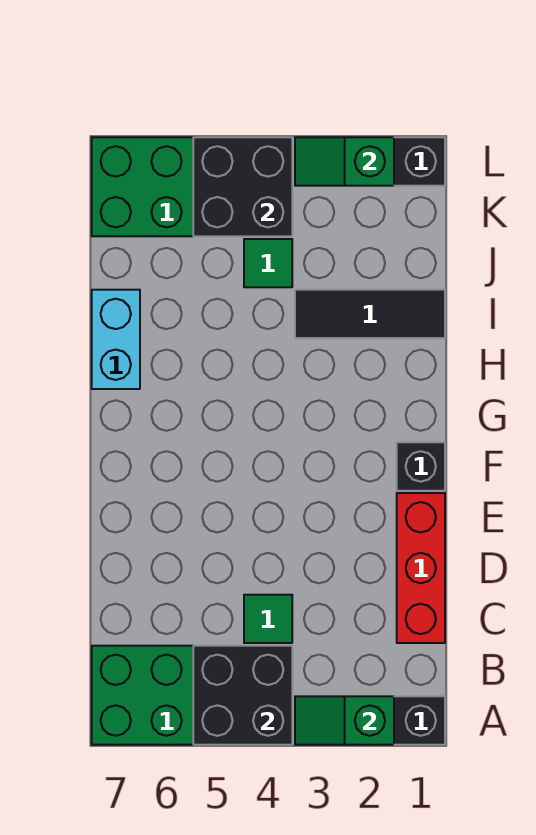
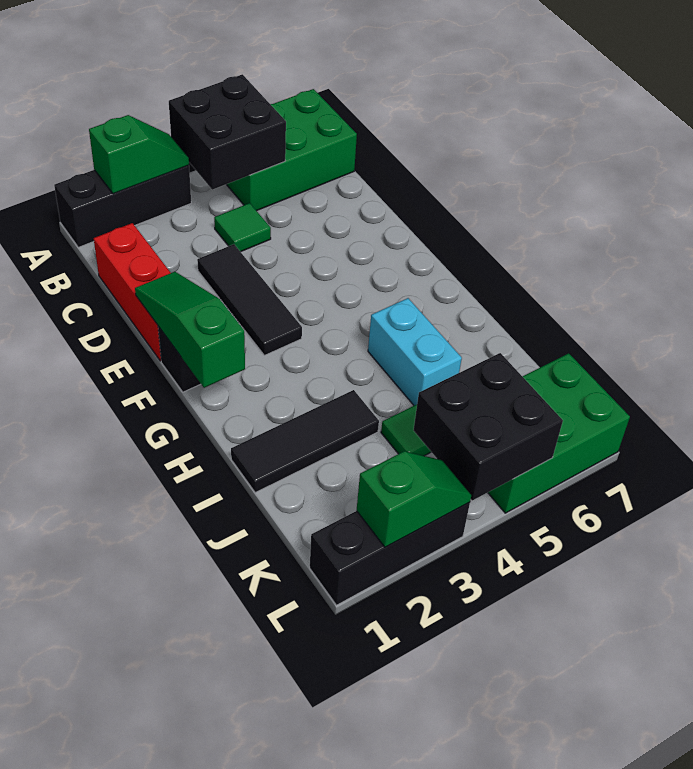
none -> black tile D3:F3 level 1
none -> green slope E1:G1 level 2 top G
cyan brick H7:I7 level 1 -> cyan brick H5:I5 level 1

